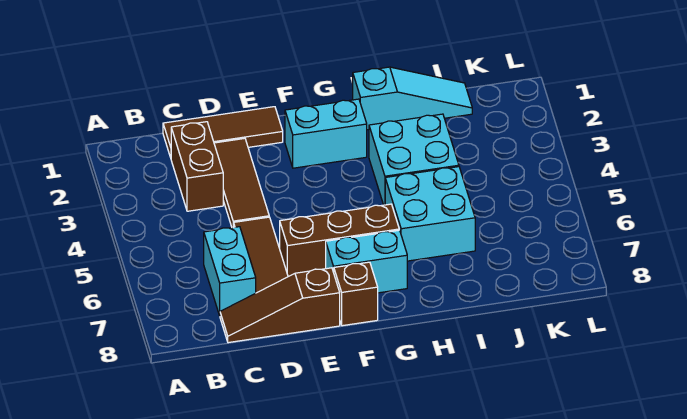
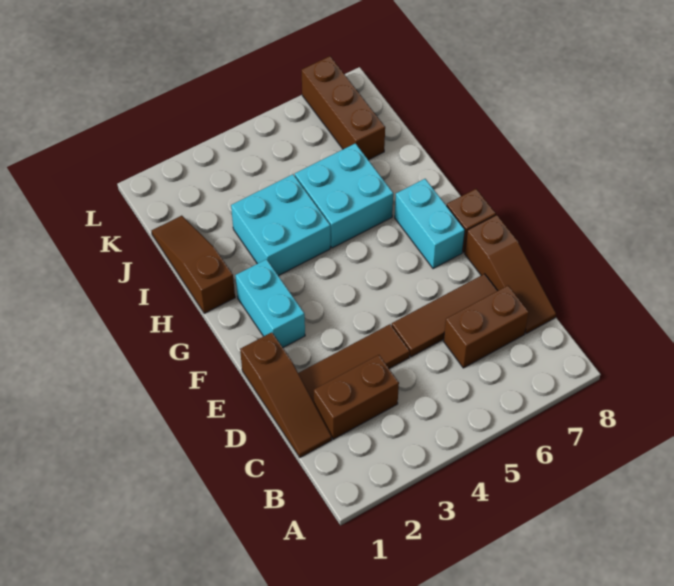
brown tile C1:E1 level 1 -> brown slope C1:E1 level 1 top E
cyan brick C6:C7 level 1 -> brown brick C6:C7 level 1
brown brick E6:G6 level 1 -> brown brick J7:L7 level 1
cyan slope H1:J1 level 1 top H -> brown slope H1:J1 level 1 top H

